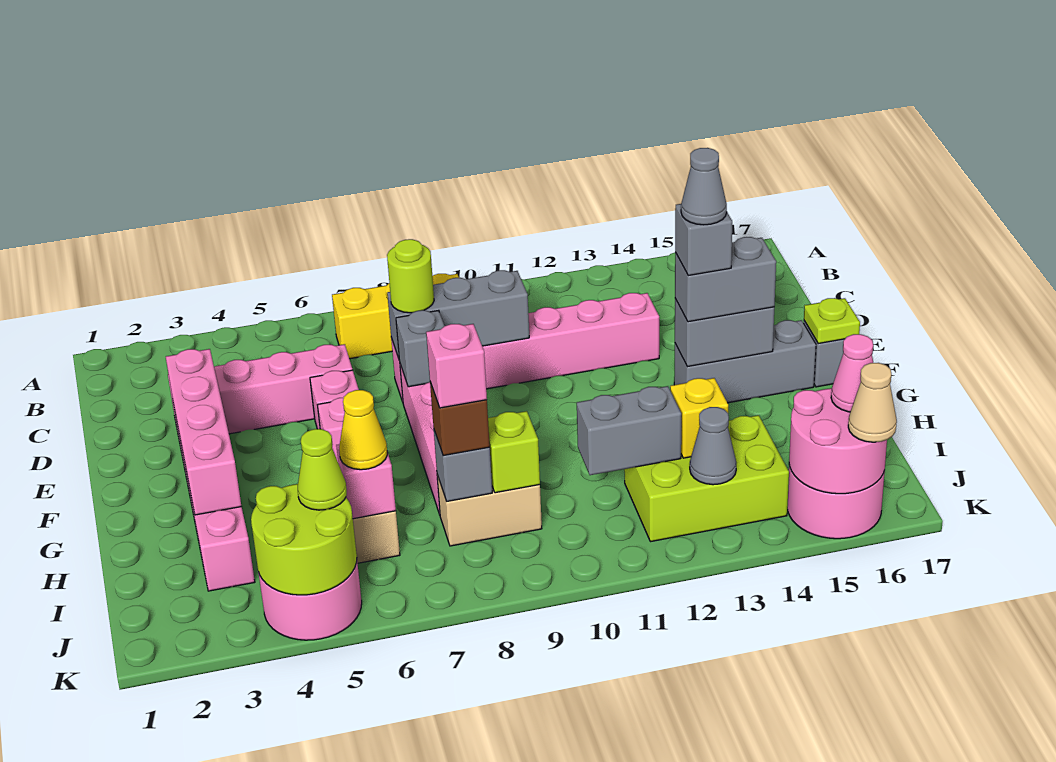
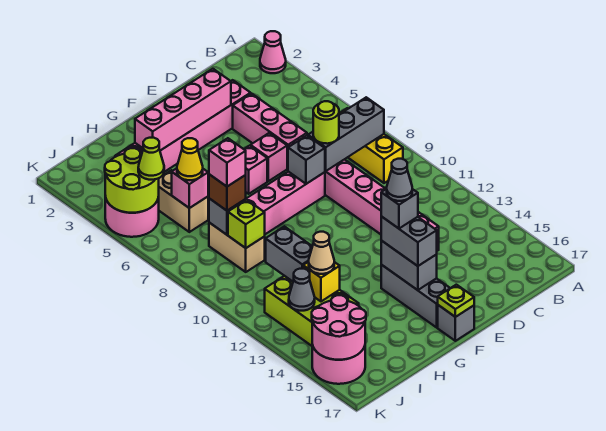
grey brick D8:D10 level 2 -> grey brick B8:D8 level 2
pink cone J16 level 3 -> pink cone A2 level 1
tan cone K16 level 3 -> tan cone I13 level 3

